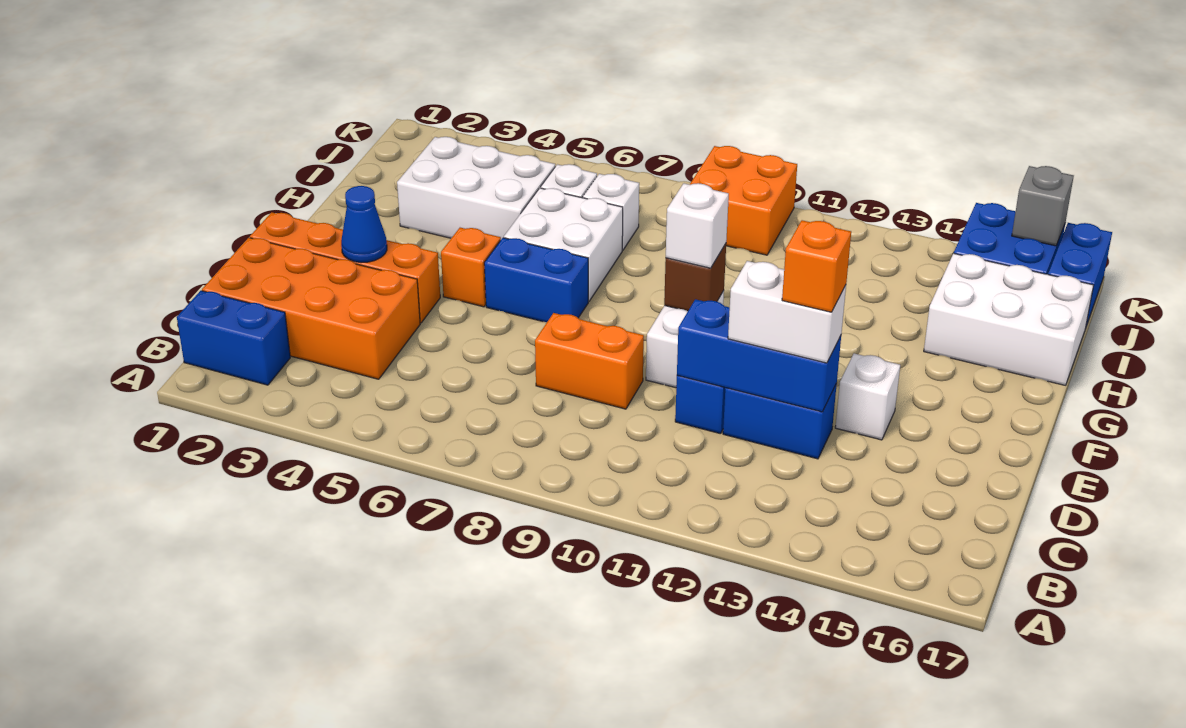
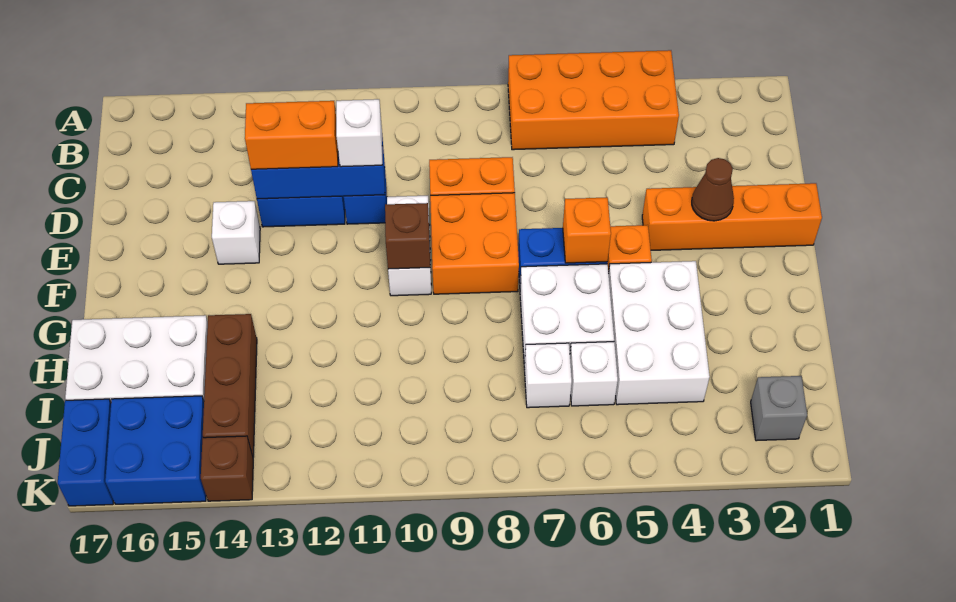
blue brick B1:B2 level 1 -> none
orange brick C1:D4 level 1 -> orange brick A4:B7 level 1
white brick D12:D13 level 3 -> orange brick D12:D13 level 3
orange brick D13 level 4 -> orange brick F6 level 2
blue cone E3 level 2 -> brown cone E3 level 2
white brick F10 level 3 -> white brick D11 level 3
white brick H3:I5 level 1 -> white brick G4:I5 level 1
none -> brown brick H14:J14 level 1
orange brick J9:K10 level 1 -> orange brick E8:F9 level 1
none -> brown brick K14 level 1
grey brick K16 level 2 -> grey brick J2 level 1

